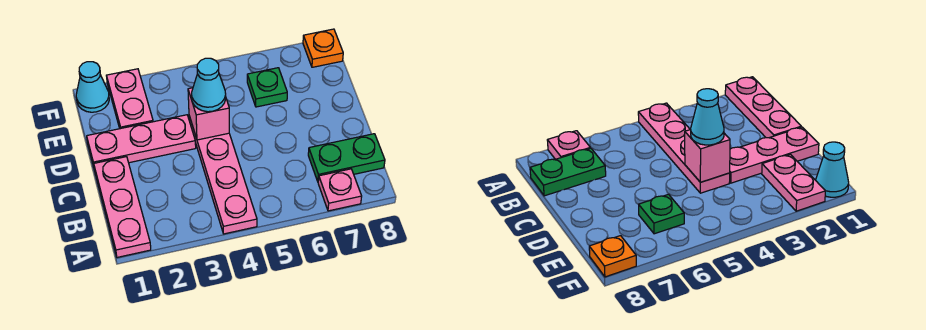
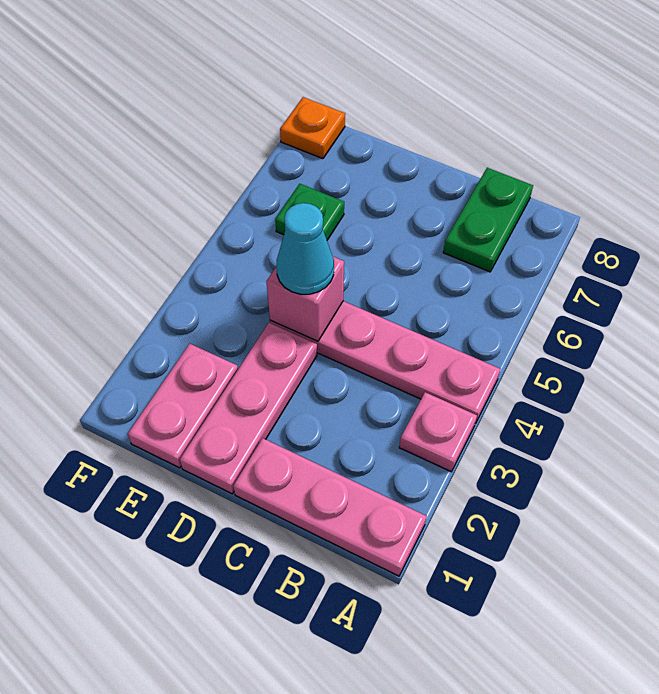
pink plate A7 level 1 -> pink plate A3 level 1
pink plate E2:F2 level 1 -> pink plate E1:E2 level 1
cyan cone F1 level 1 -> none

